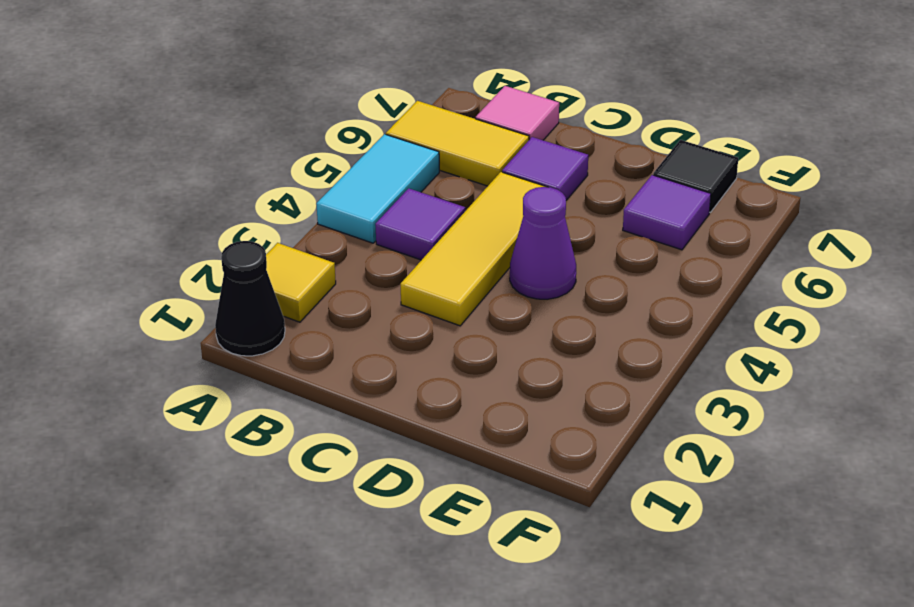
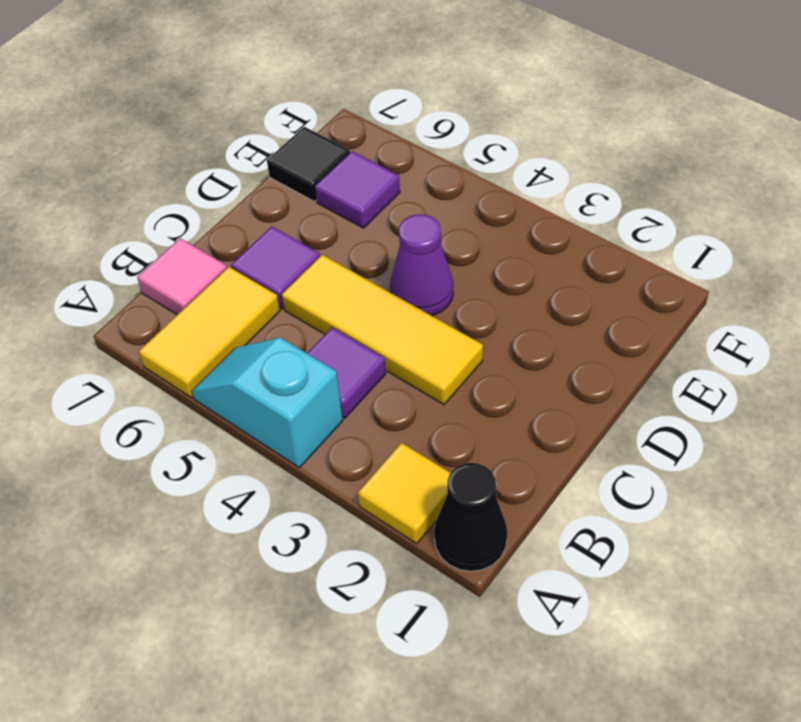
cyan tile A4:A5 level 1 -> cyan slope A4:A5 level 1 top 4

